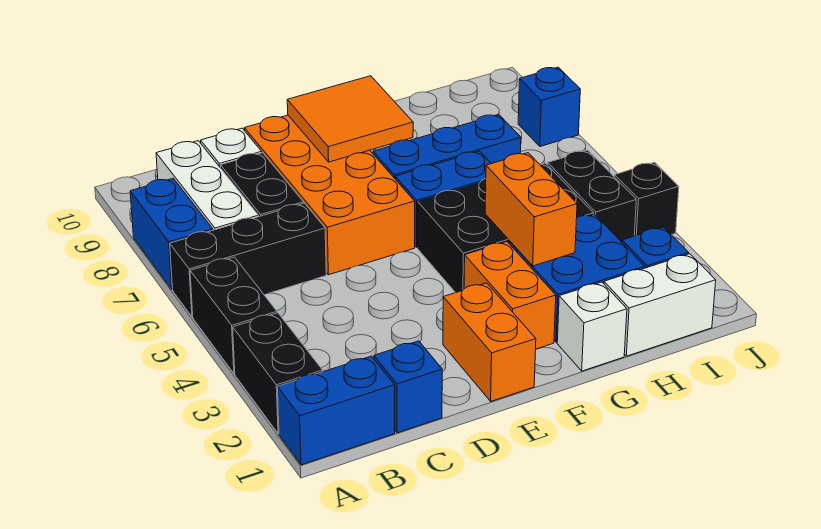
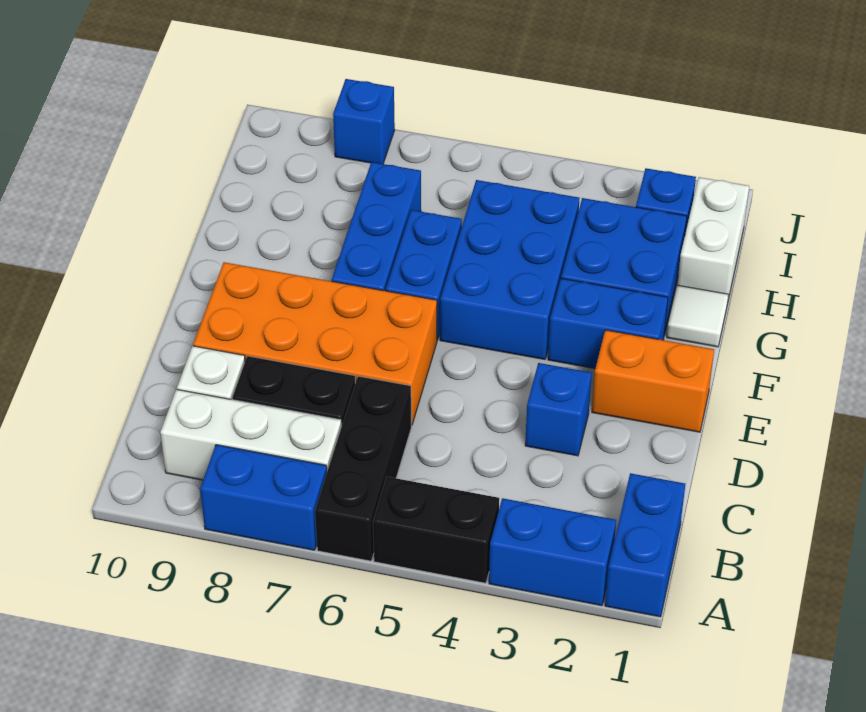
black brick A2:A3 level 1 -> blue brick A2:A3 level 1
blue brick C1 level 1 -> blue brick D3 level 1
orange tile E8:F9 level 2 -> none
orange brick F2:F3 level 1 -> blue brick F2:F3 level 1
black brick F4:H5 level 1 -> blue brick F4:H5 level 1
white brick G1 level 1 -> white tile G1 level 1
orange brick G3:G4 level 2 -> none
black brick I4:I5 level 1 -> none
black brick J4 level 1 -> none

